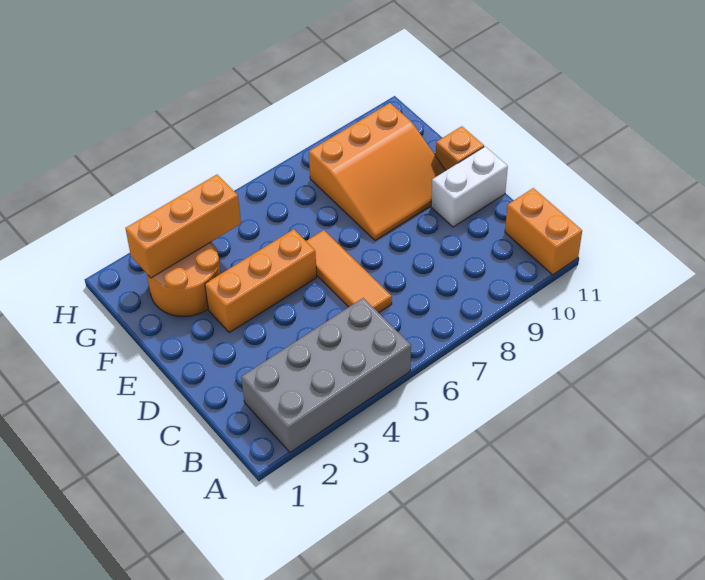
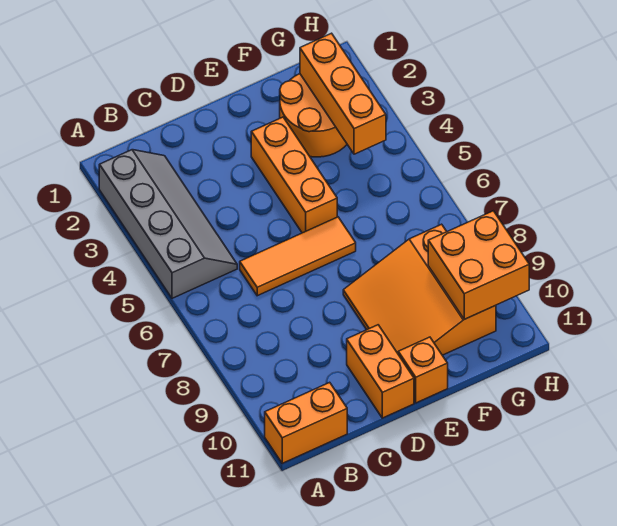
grey brick A2:B5 level 1 -> grey slope A2:B5 level 1 top A
white brick D10:D11 level 1 -> orange brick D10:D11 level 1
none -> orange brick G9:H10 level 2

